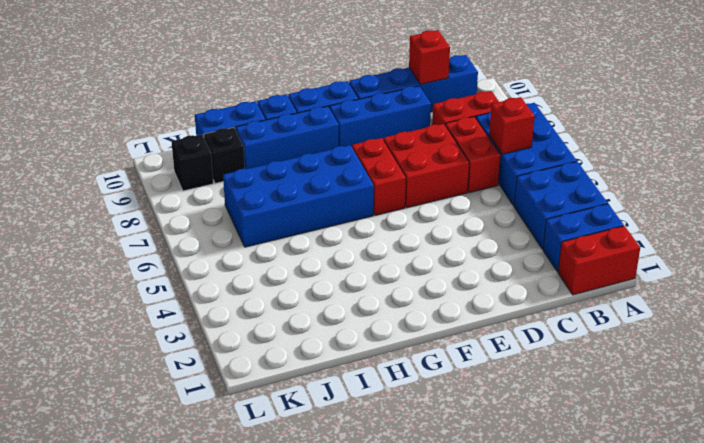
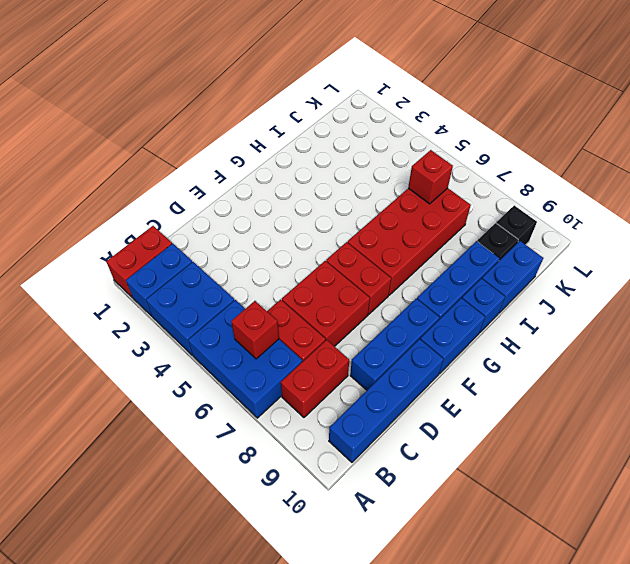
red brick C10 level 2 -> red brick J6 level 2
blue brick G6:J7 level 1 -> red brick G6:J7 level 1

